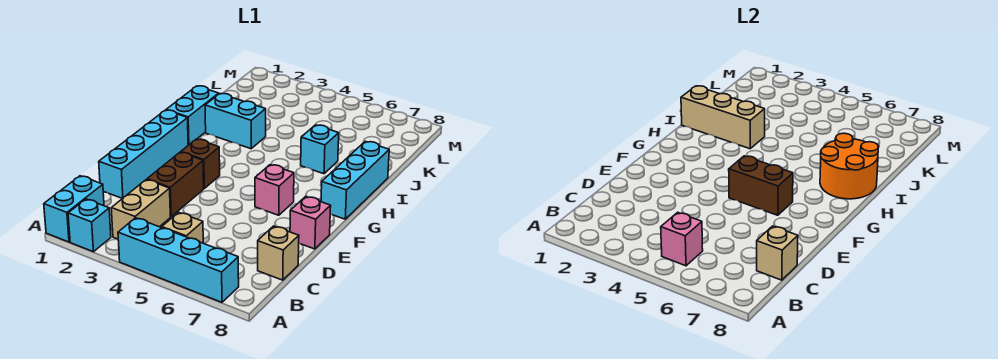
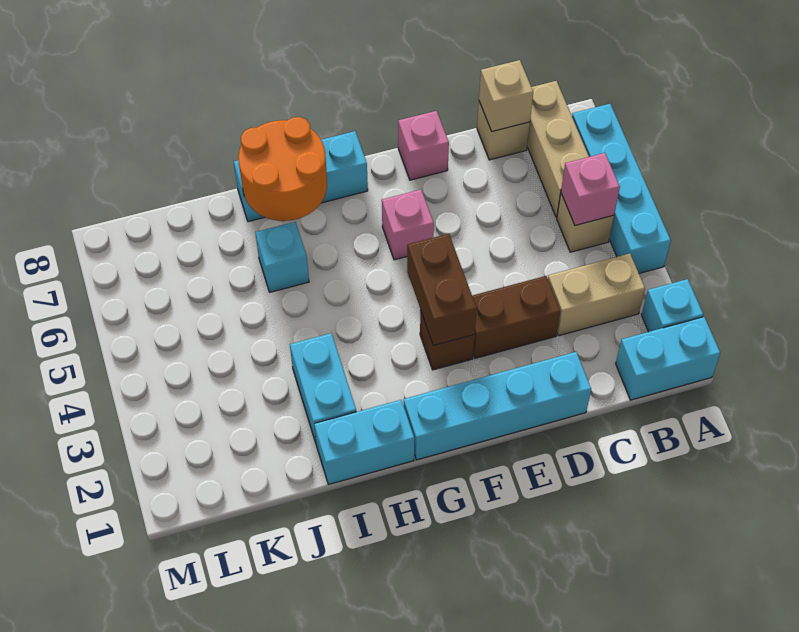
brown brick F5:F6 level 2 -> brown brick F3:F4 level 2
tan brick I1:I3 level 2 -> tan brick B6:B8 level 1

